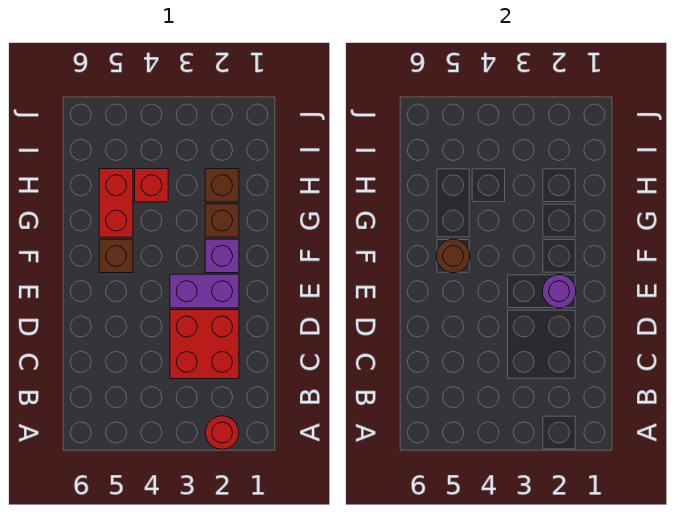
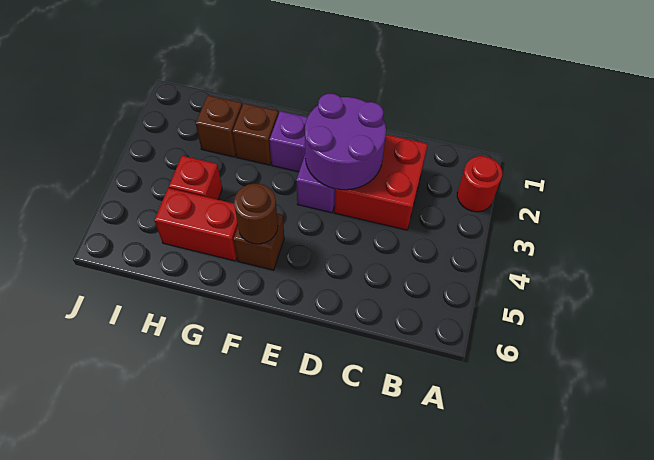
purple round brick E2 level 2 -> purple round brick D2:E3 level 2

